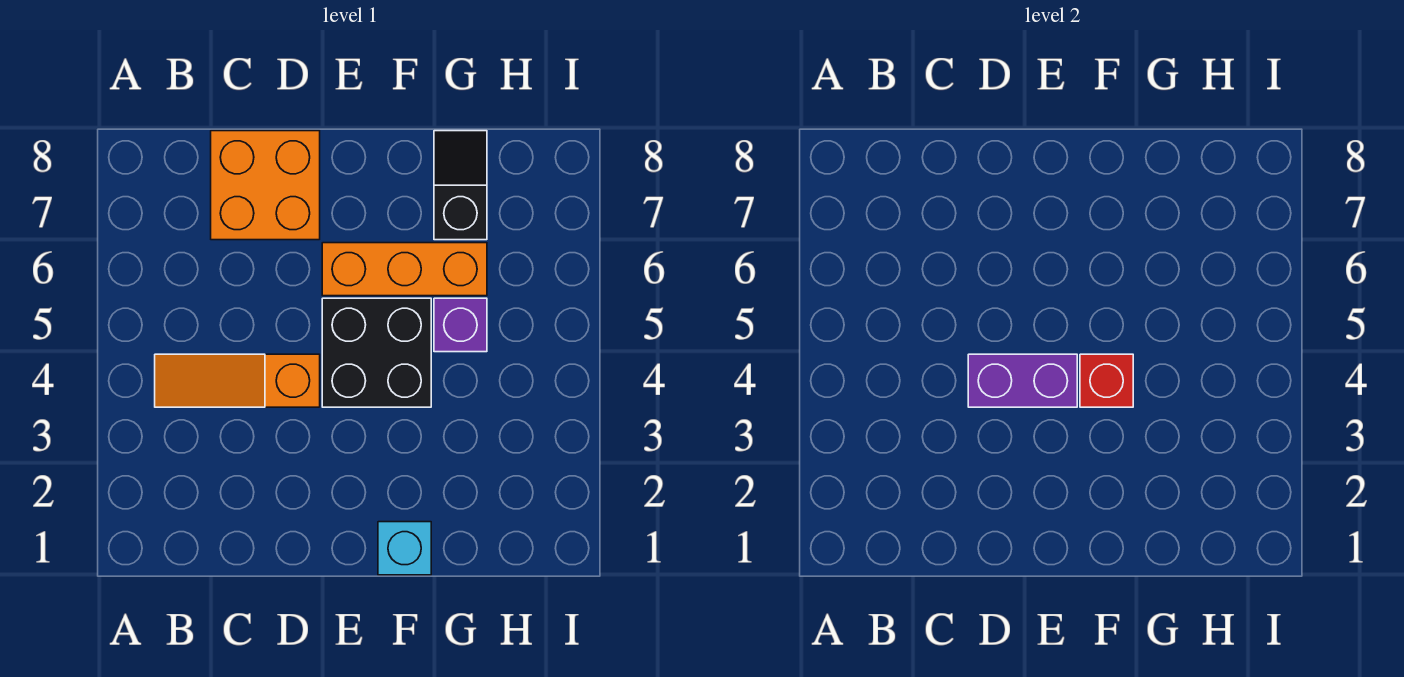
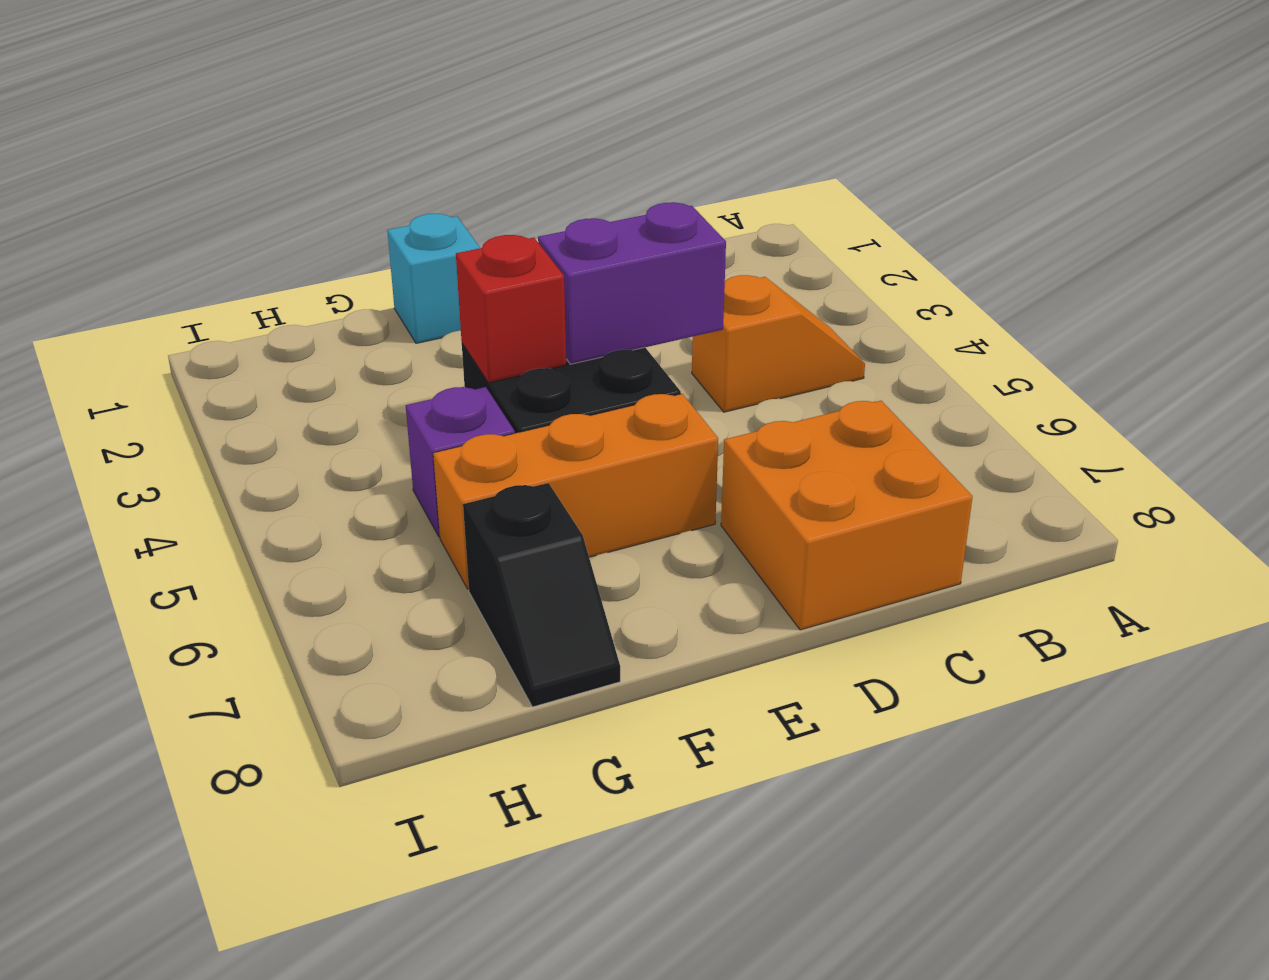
orange slope B4:D4 level 1 top D -> orange slope B4:C4 level 1 top C

